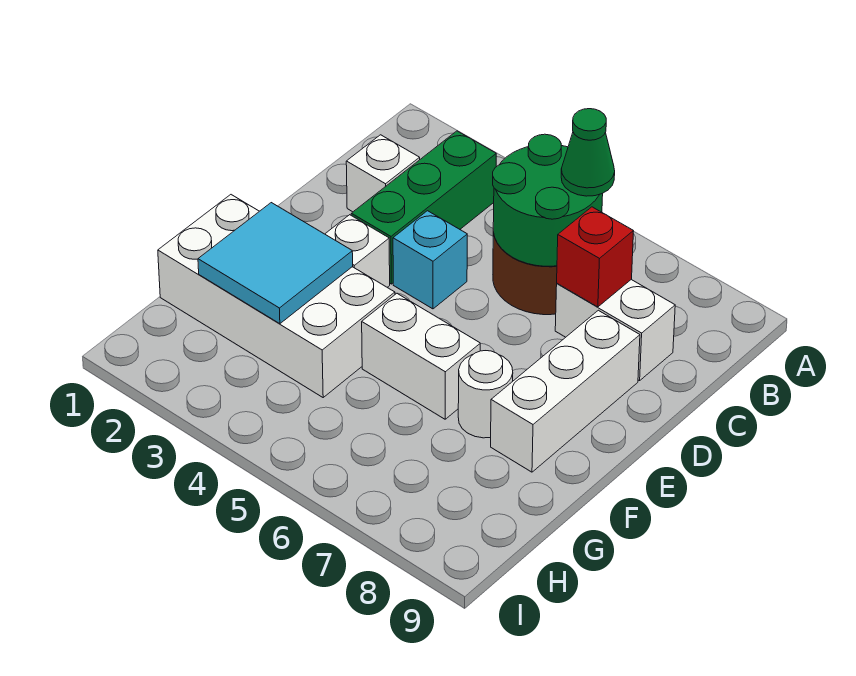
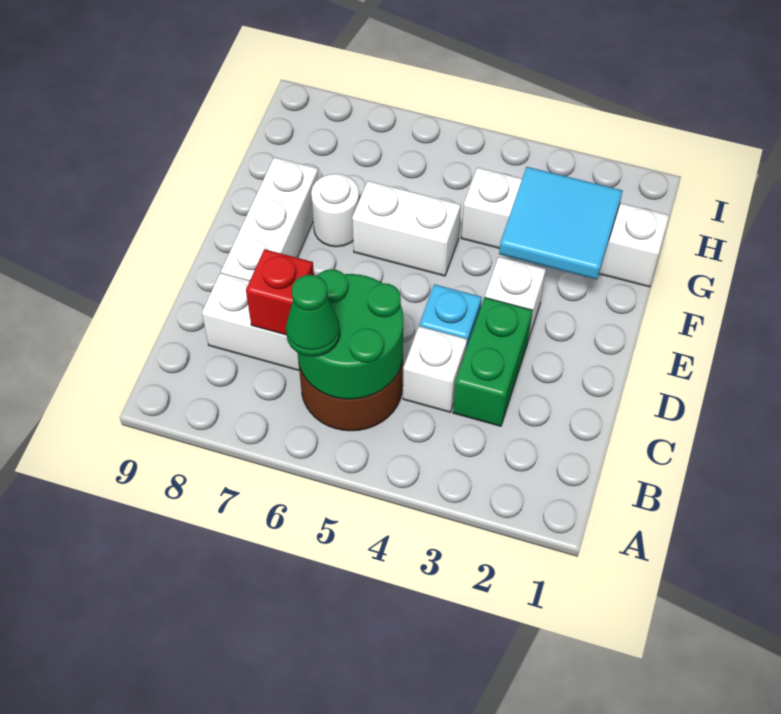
green brick B3:D3 level 1 -> green brick C3:D3 level 1
white brick C2 level 1 -> white brick C4 level 1
white brick F1:G4 level 1 -> white brick G1:G4 level 1

